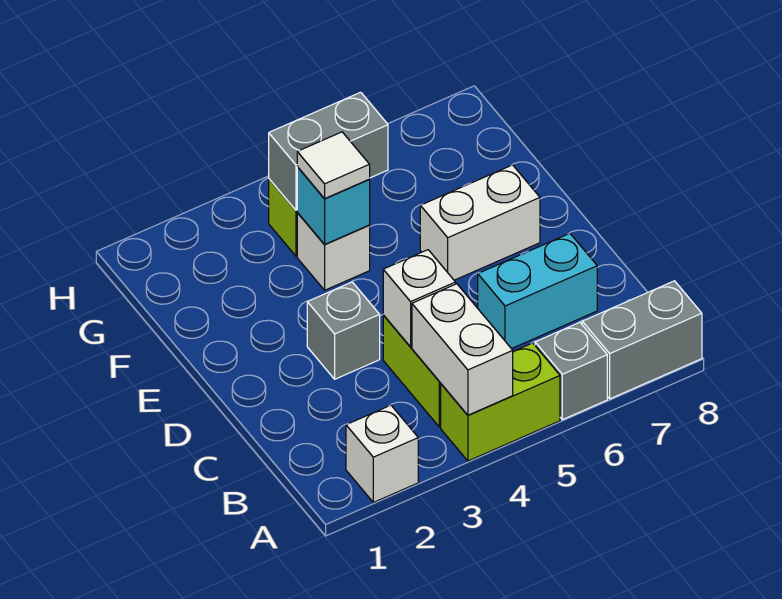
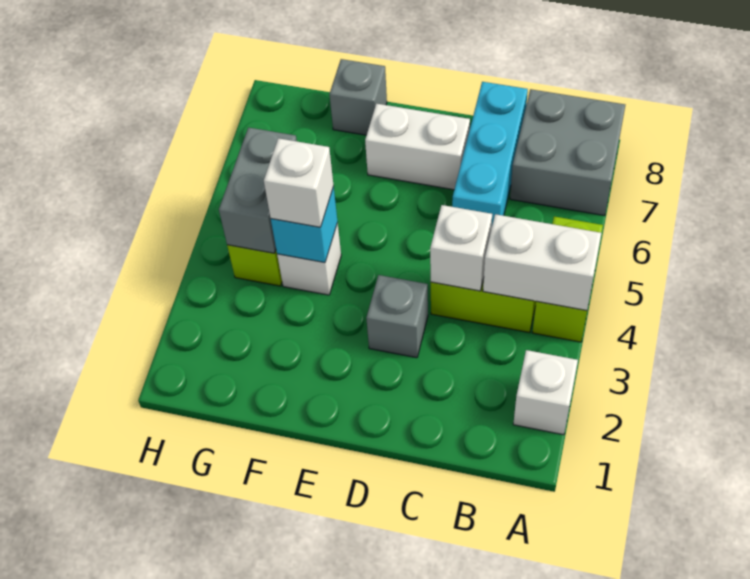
grey brick A6 level 1 -> grey brick F8 level 1
grey brick A7:A8 level 1 -> grey brick A7:B8 level 1
cyan brick C6:C7 level 1 -> cyan brick C6:C8 level 1
white brick E6:E7 level 1 -> white brick D7:E7 level 1
white tile F4 level 3 -> white brick F4 level 3

